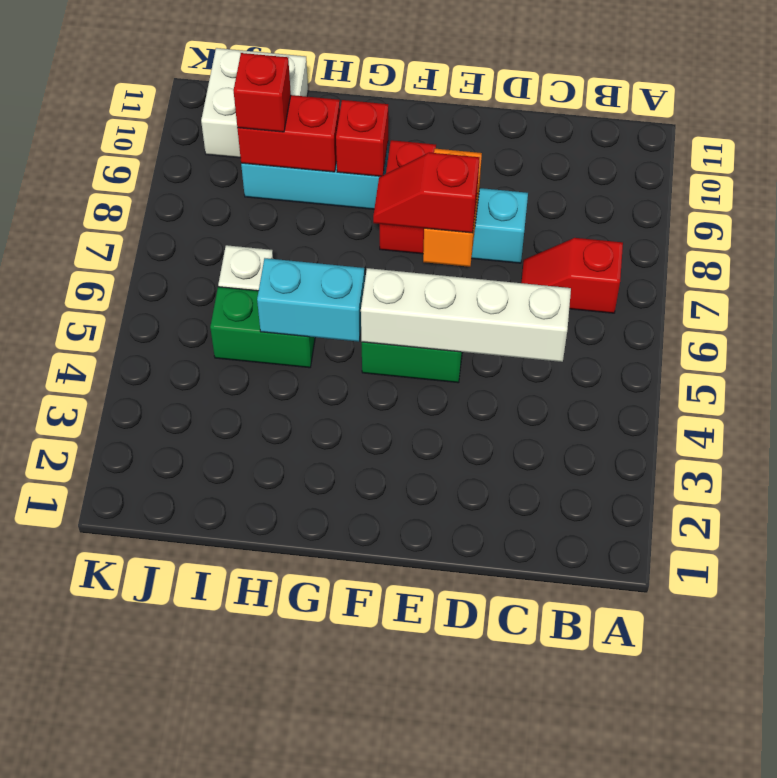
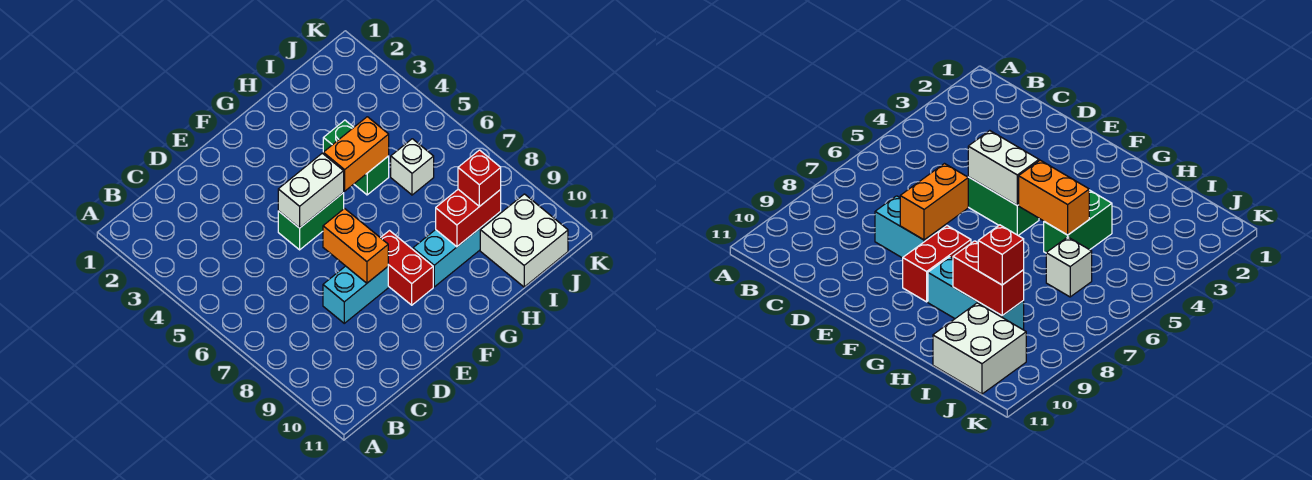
red slope B7:C7 level 1 top B -> none
white brick C5:F5 level 2 -> white brick E5:F5 level 2
red slope E7:F7 level 3 top E -> none
cyan brick G5:H5 level 2 -> orange brick G5:H5 level 2
red brick G9 level 2 -> none
green brick H5:I5 level 1 -> green brick H4:H5 level 1

